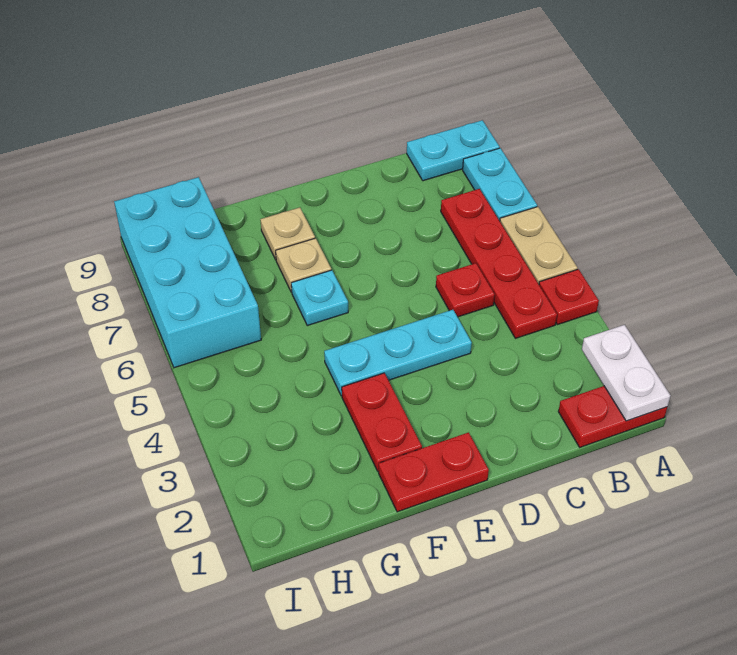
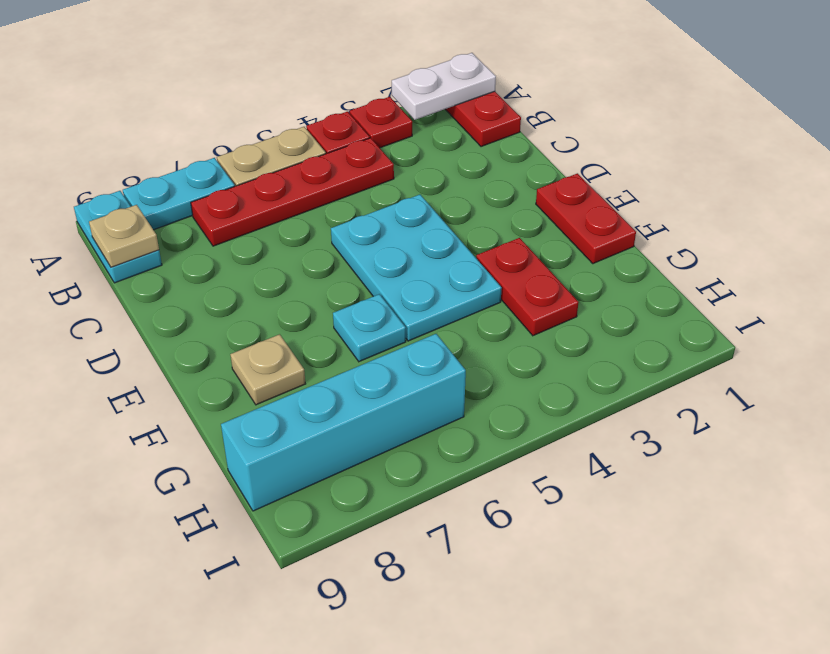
red plate C5 level 1 -> red plate A3 level 1
cyan plate D4:F4 level 1 -> cyan plate D4:F5 level 1
red plate F2:F3 level 1 -> red plate F3:G3 level 1
tan plate F7 level 1 -> tan plate B9 level 2
cyan brick H6:I9 level 1 -> cyan brick H6:H9 level 1

